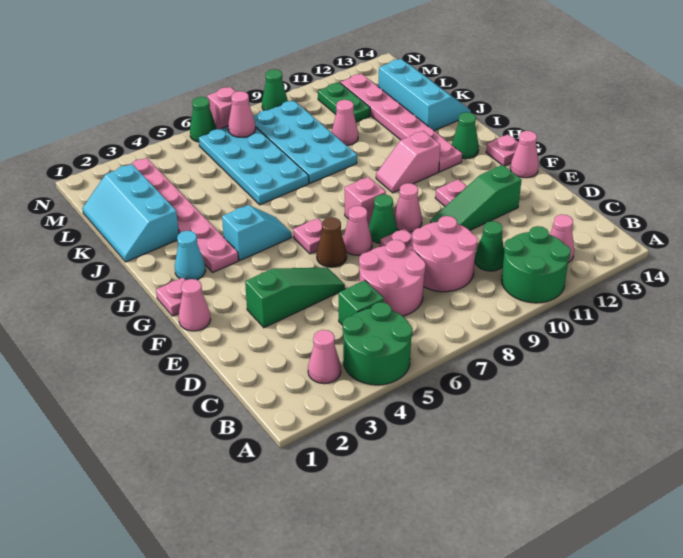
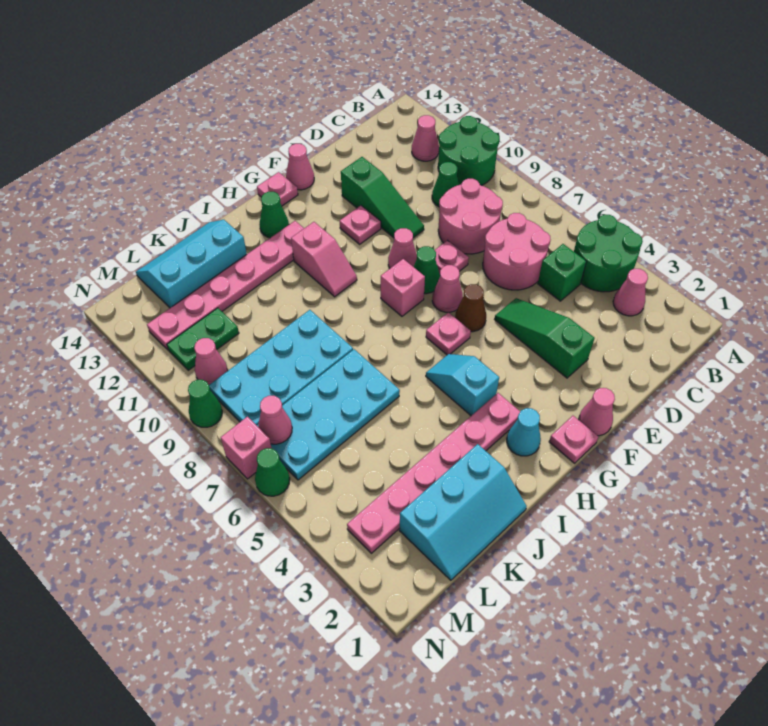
pink cone K10 level 1 -> pink cone M10 level 1

